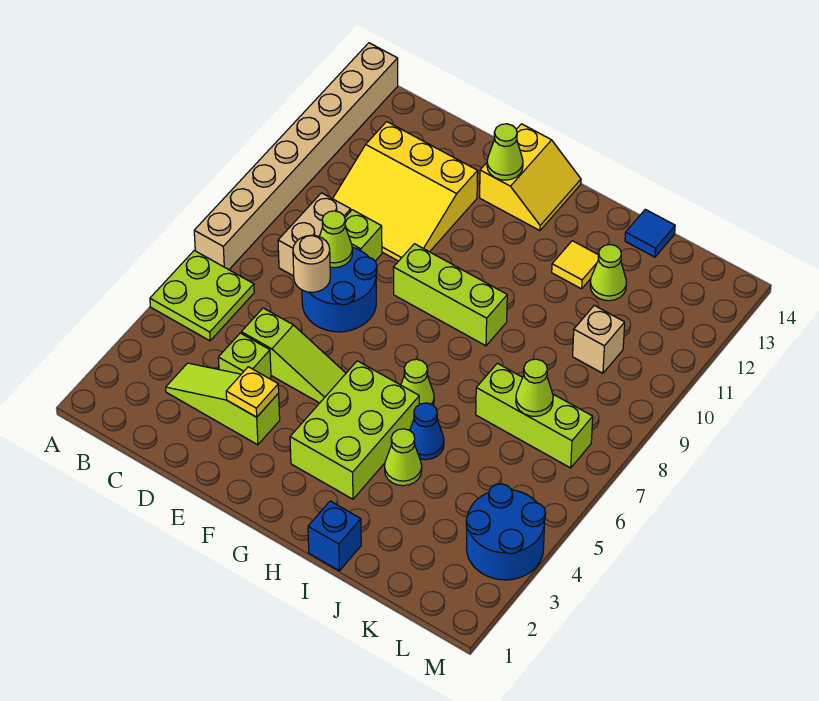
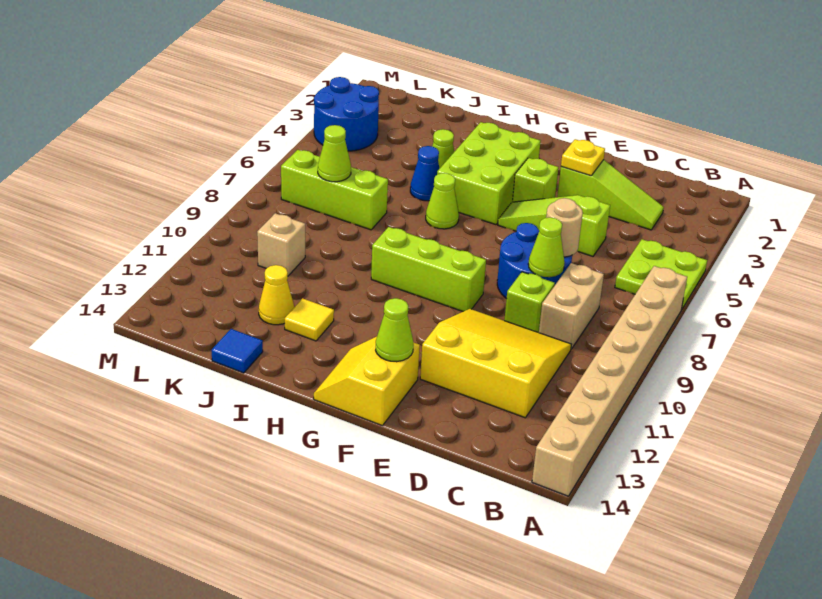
lime brick D4 level 1 -> lime brick F4 level 1
blue brick I1 level 1 -> none
lime cone J12 level 1 -> yellow cone J12 level 1

